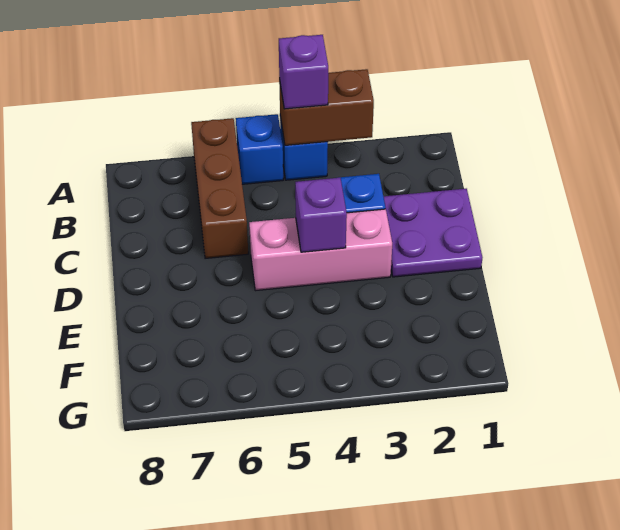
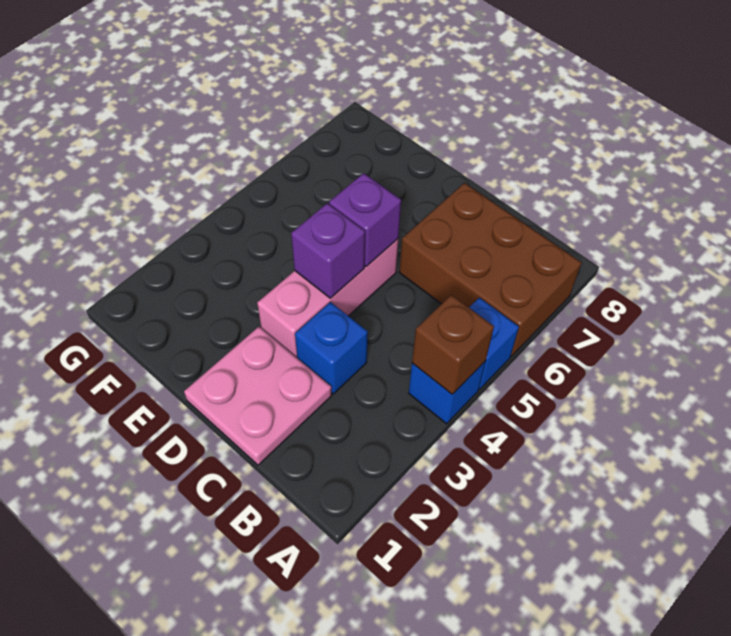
brown brick A3:A4 level 2 -> brown brick A4 level 2
purple brick A4 level 3 -> purple brick D5 level 2
brown brick A6:C6 level 1 -> brown brick A6:C7 level 1
purple plate C1:D2 level 1 -> pink plate C1:D2 level 1

